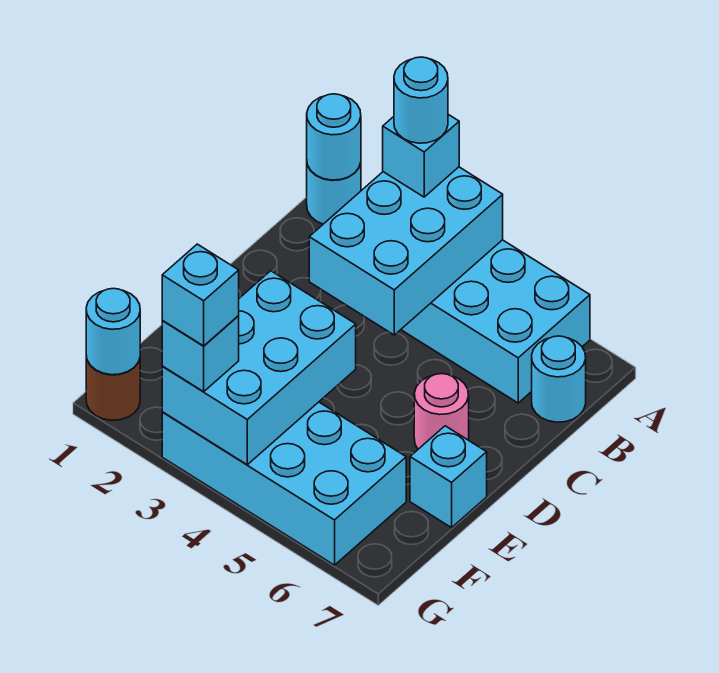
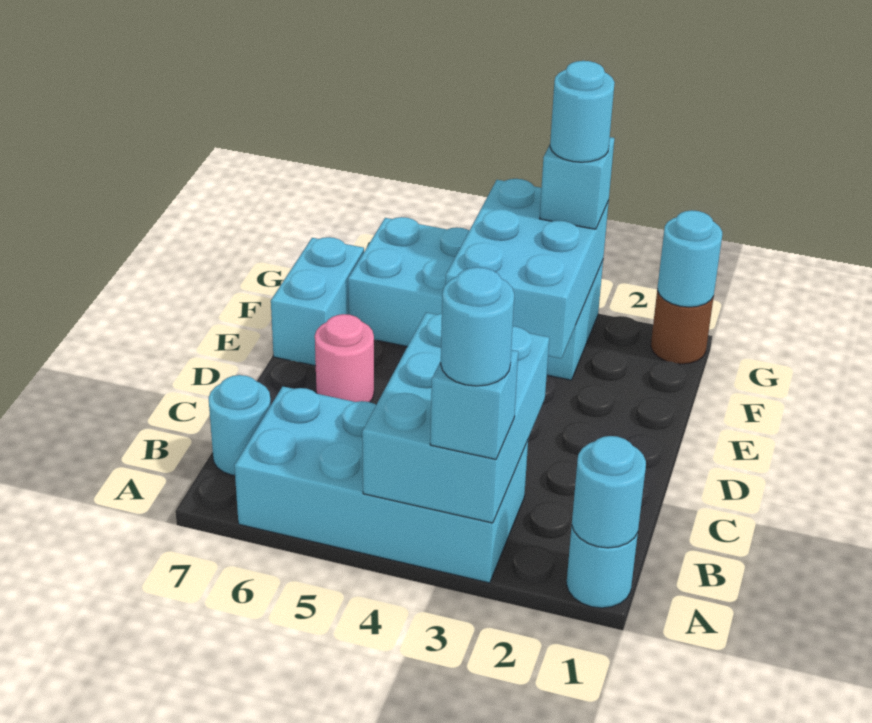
cyan brick E7 level 1 -> cyan brick E7:F7 level 1
cyan brick G3 level 4 -> cyan round brick G3 level 4

